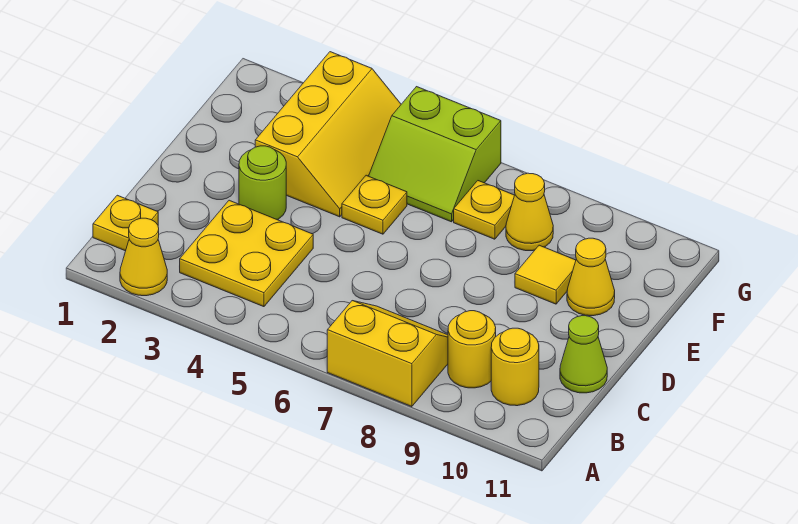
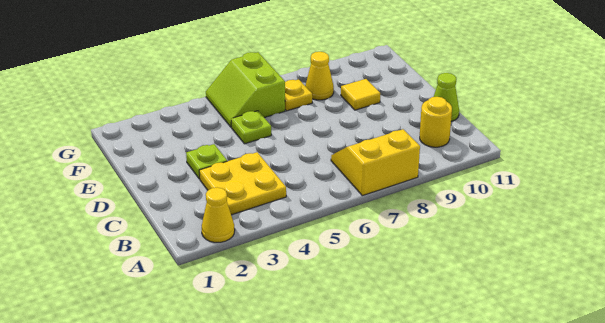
yellow plate B1 level 1 -> none
yellow round brick B9 level 1 -> none
lime round brick D3 level 1 -> lime plate D3 level 1
yellow slope E3:G4 level 1 top 3 -> none
yellow plate E5 level 1 -> lime plate E5 level 1
yellow cone E10 level 1 -> none
lime slope F5:G6 level 1 top G -> lime slope F5:G6 level 1 top 6

